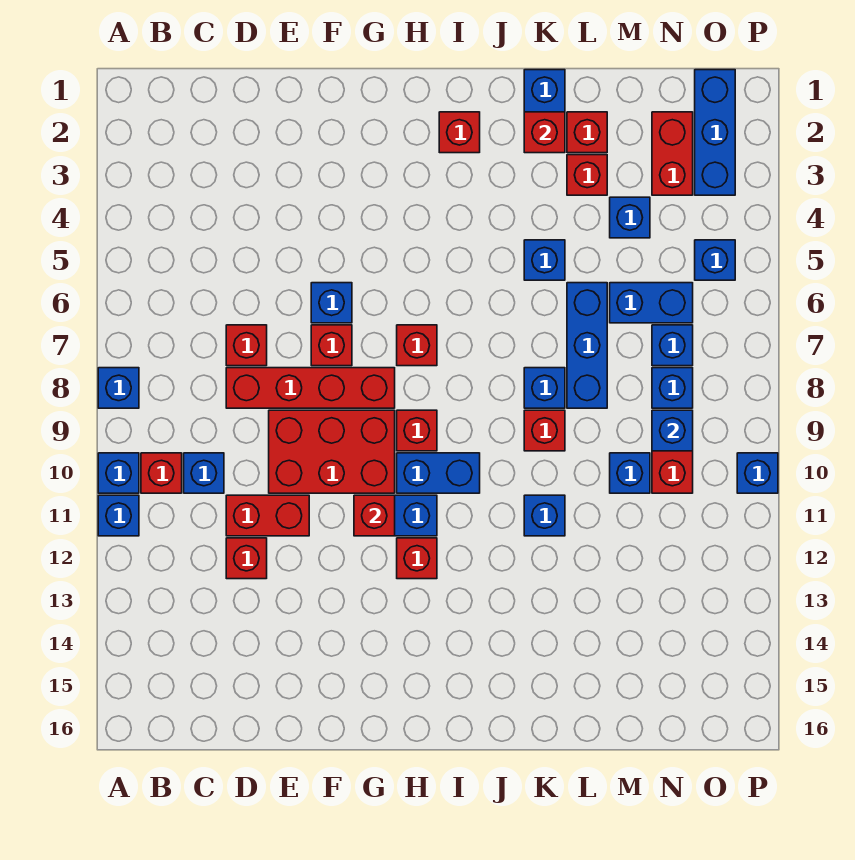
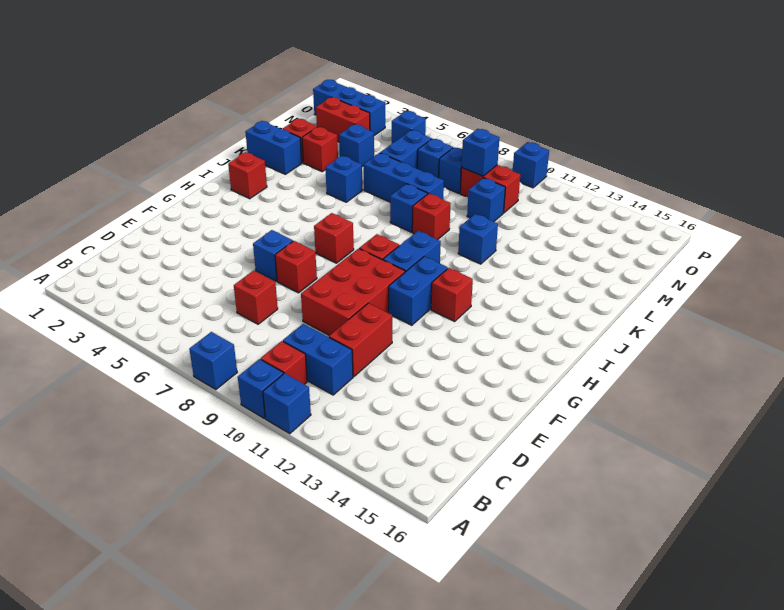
blue brick C10 level 1 -> blue brick C10:C11 level 1
red brick D8:G8 level 1 -> none
red brick D12 level 1 -> none
red brick G11 level 2 -> none
red brick K2 level 2 -> none

